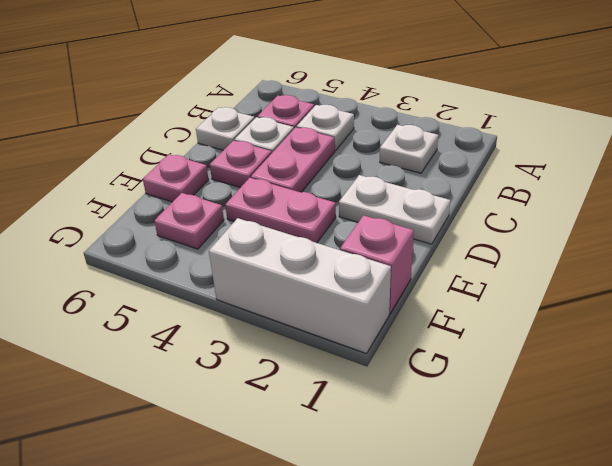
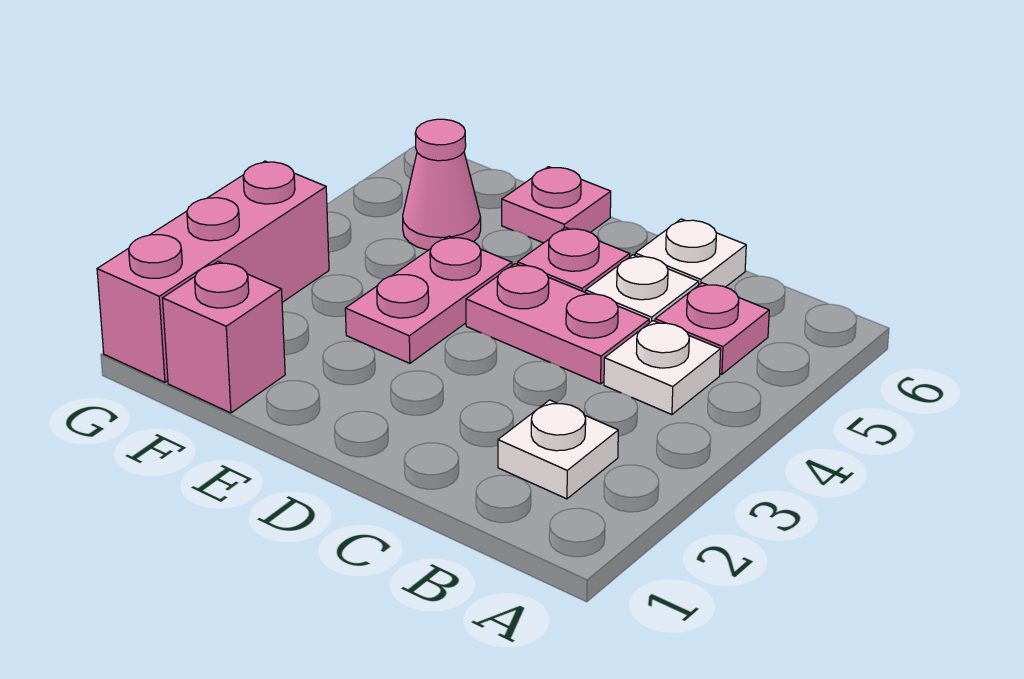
white plate D1:D2 level 1 -> none
pink plate F5 level 1 -> pink cone F5 level 1
white brick G1:G3 level 1 -> pink brick G1:G3 level 1

